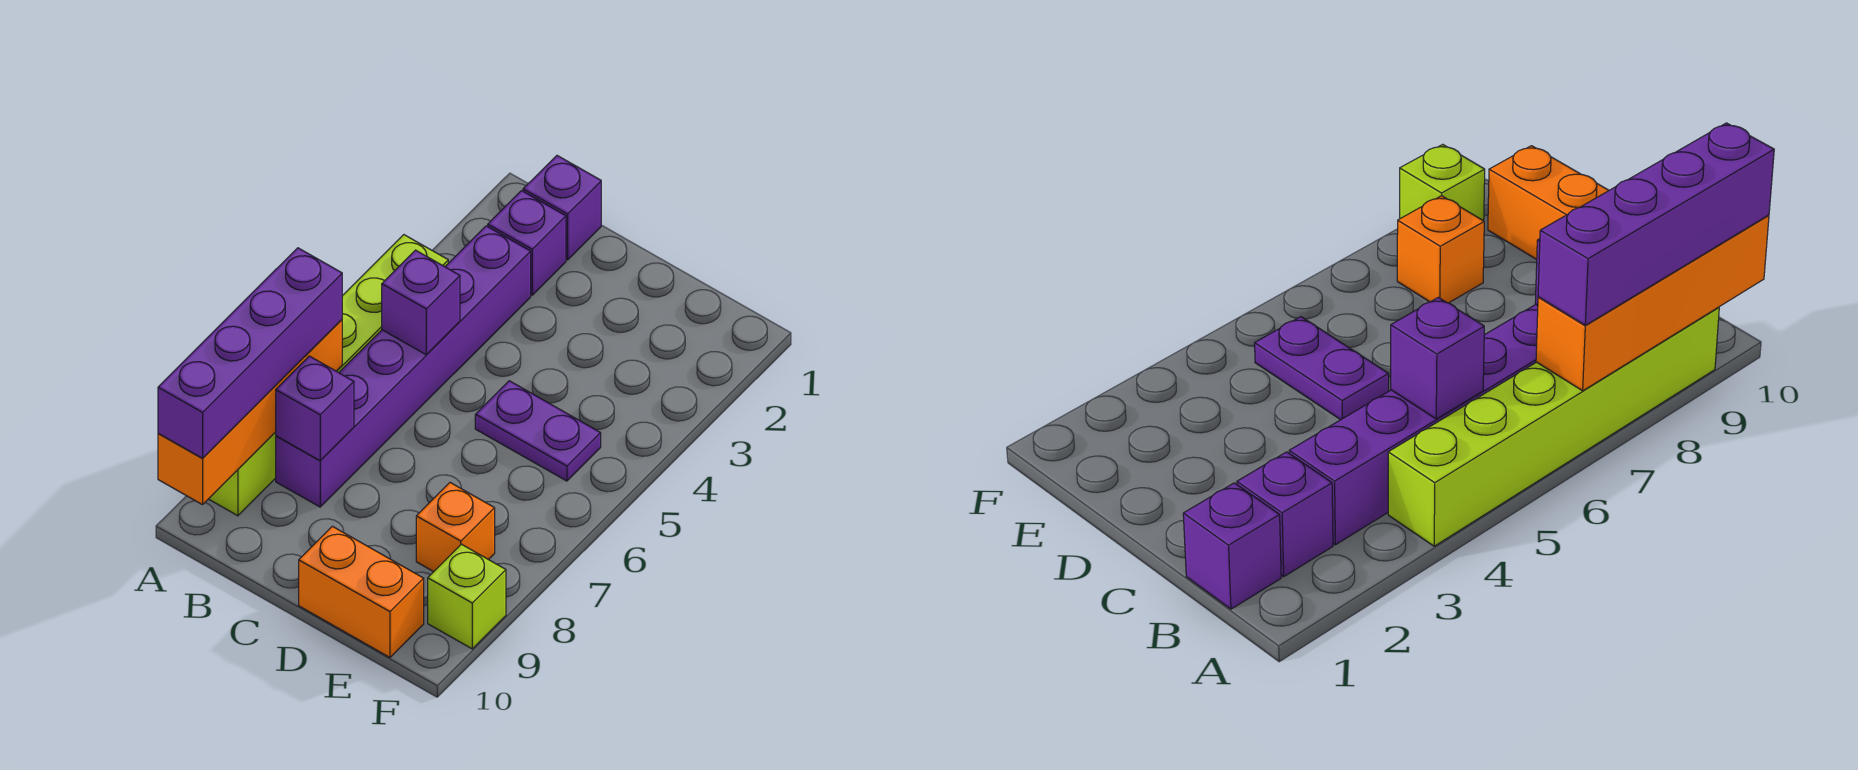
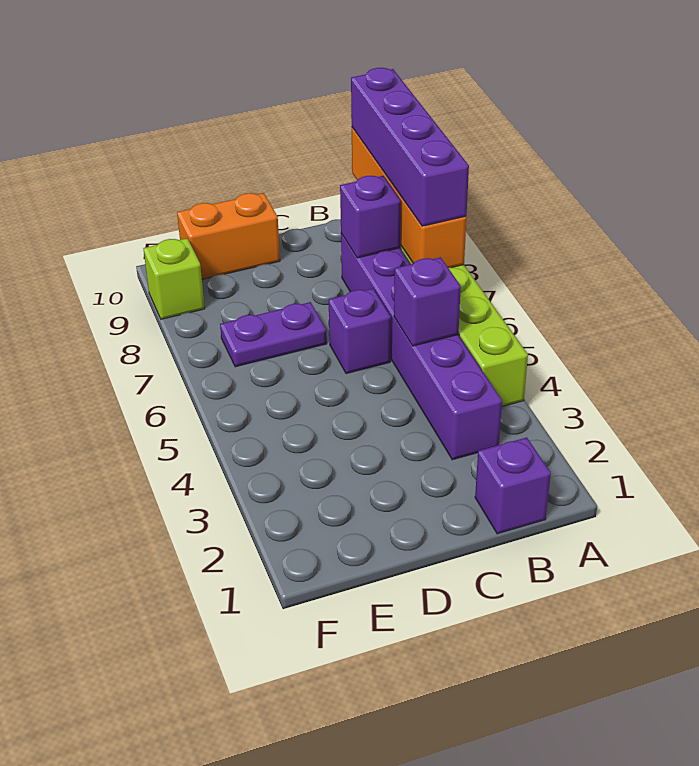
purple brick B2 level 1 -> purple brick C6 level 1
purple plate D5:E5 level 1 -> purple plate D7:E7 level 1
orange brick E8 level 1 -> none

